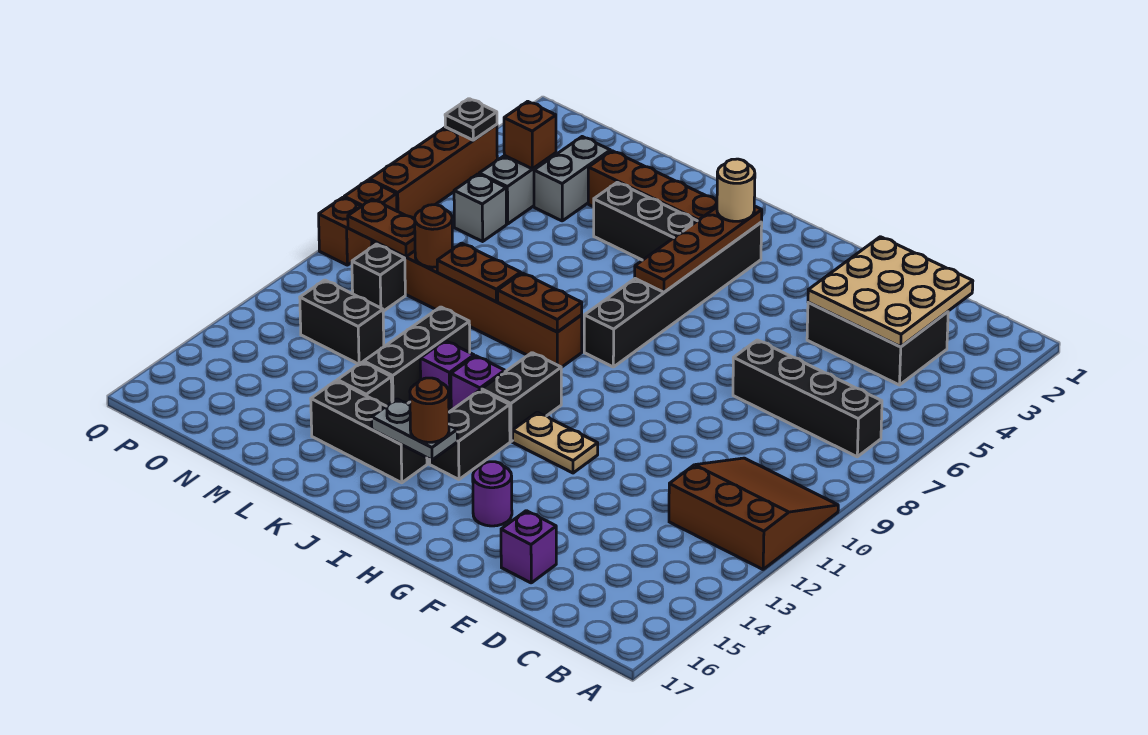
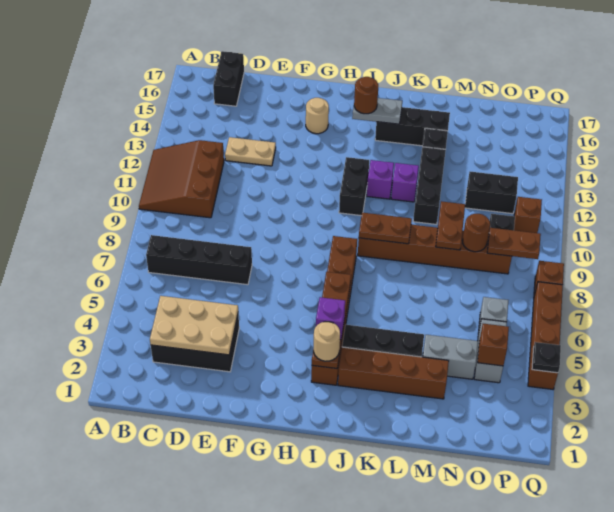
brown slope A10:C12 level 1 top 12 -> brown slope A10:C12 level 1 top C
tan plate C2:E4 level 2 -> tan plate C3:E4 level 2
purple brick E16 level 1 -> purple brick I4 level 3
tan plate G12:H12 level 1 -> tan plate D13:E13 level 1
purple round brick G15 level 1 -> tan round brick G15 level 1
black brick I3:I8 level 1 -> brown brick I3:I8 level 1
black brick I13:I14 level 1 -> black brick C16:C17 level 1
brown plate L9:M9 level 2 -> brown plate M9:M10 level 2
grey brick N3:N4 level 1 -> grey brick M4:N4 level 1
brown brick Q9 level 1 -> brown brick P11 level 1

